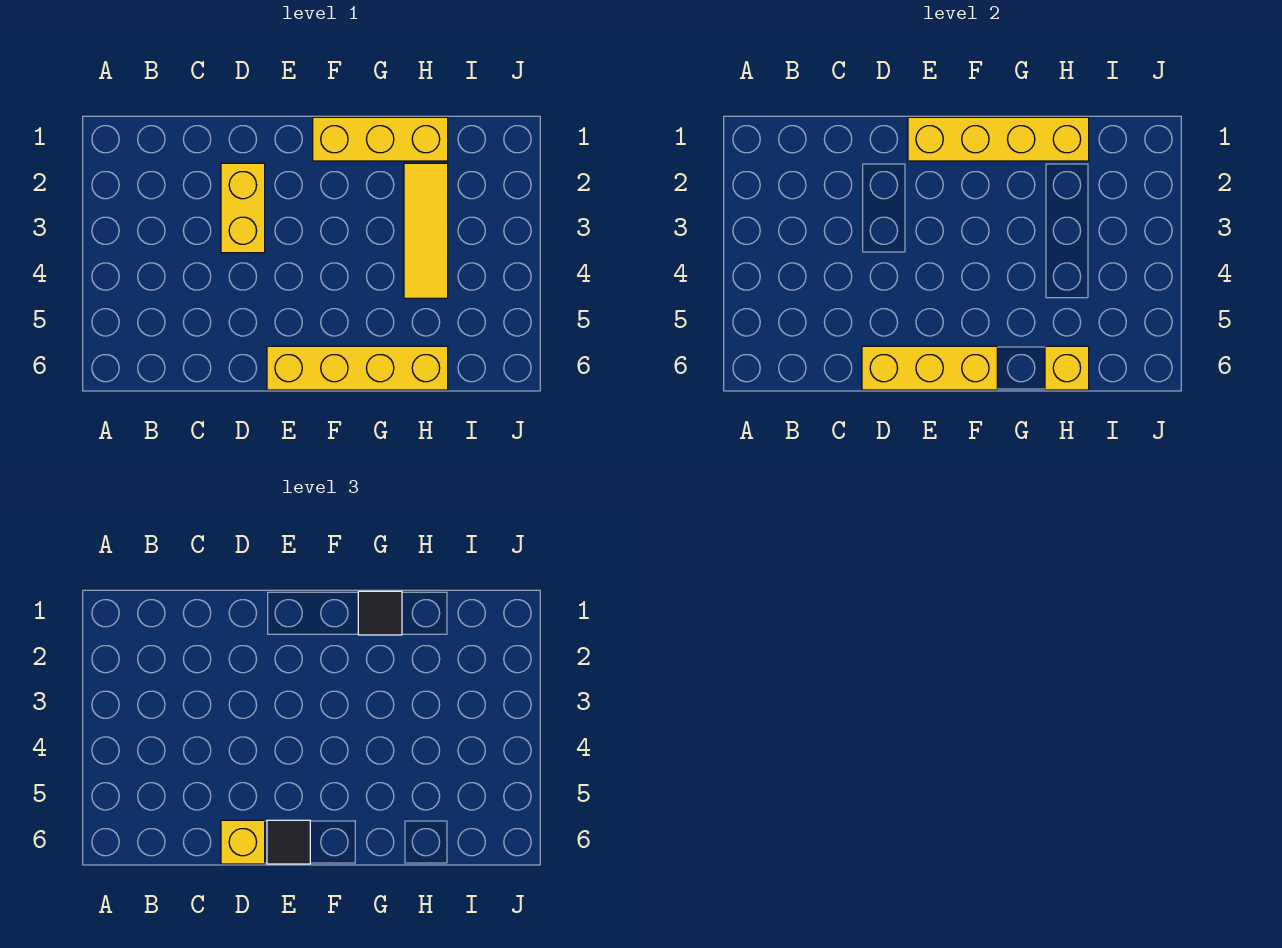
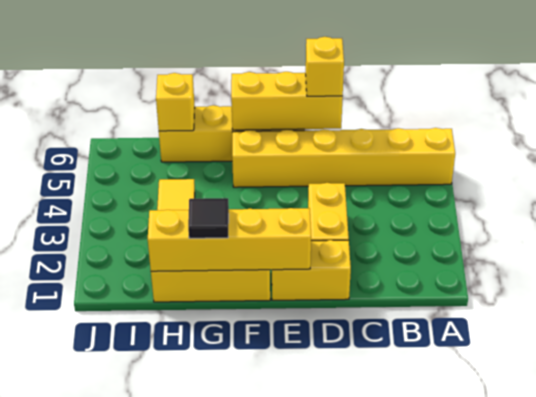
none -> yellow brick A5:F5 level 1
none -> yellow brick D1:E1 level 1
black tile E6 level 3 -> none

